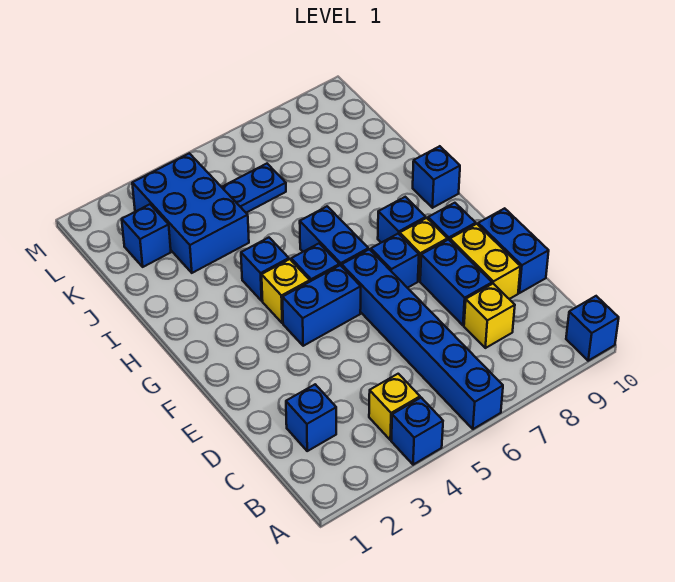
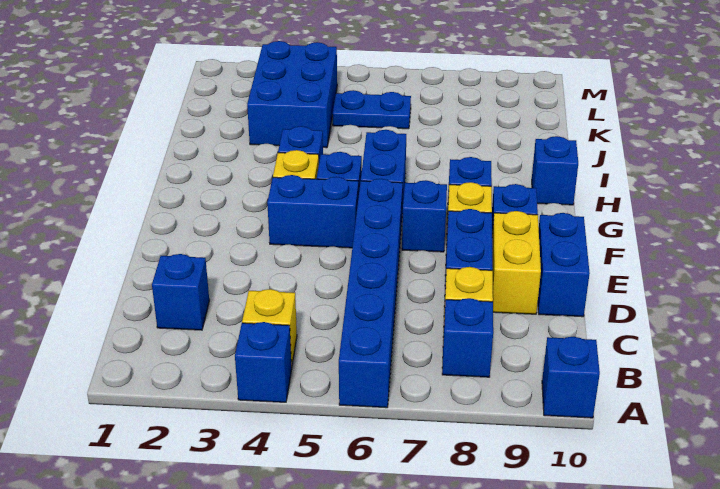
blue brick K2 level 1 -> blue brick B8 level 1

